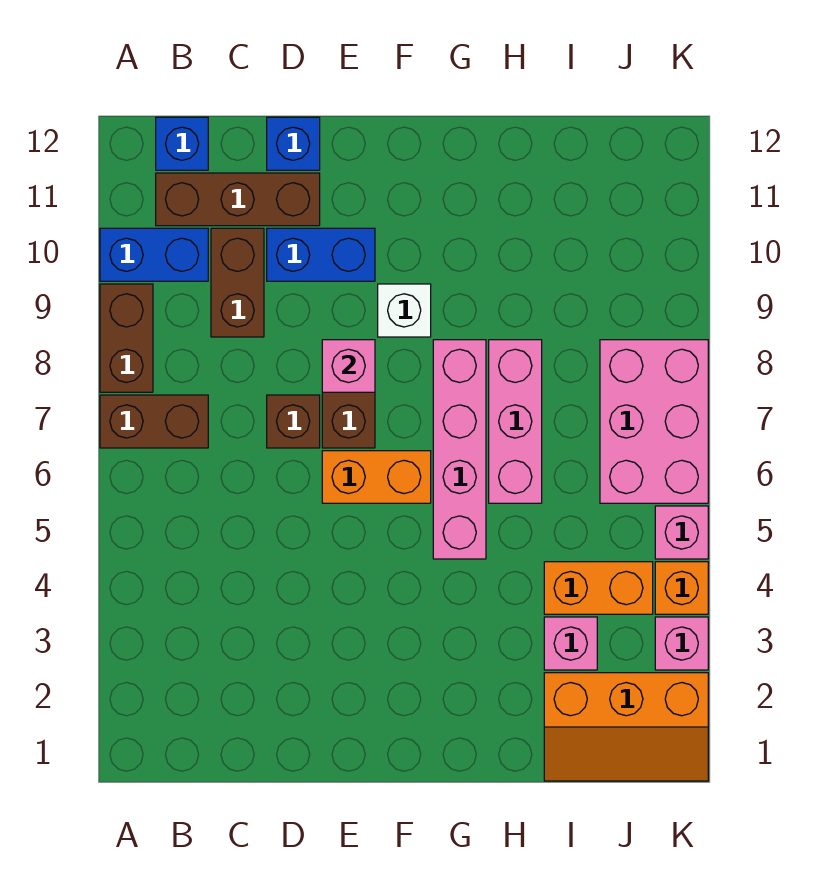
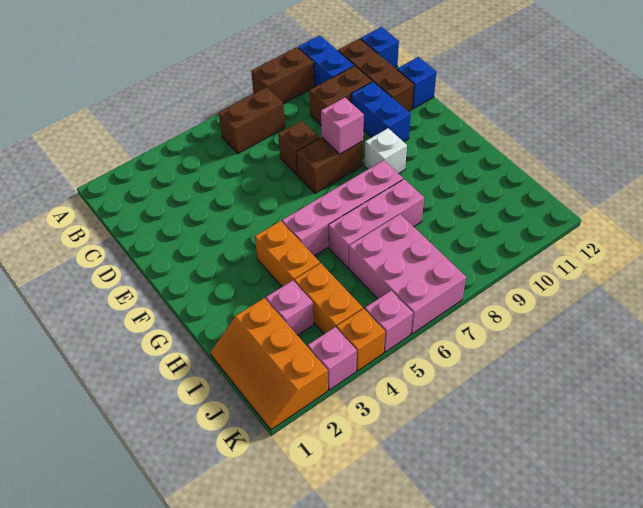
brown brick A7:B7 level 1 -> brown brick B6:B7 level 1
orange brick E6:F6 level 1 -> orange brick G4:H4 level 1
pink brick J6:K8 level 1 -> pink brick I6:K7 level 1

